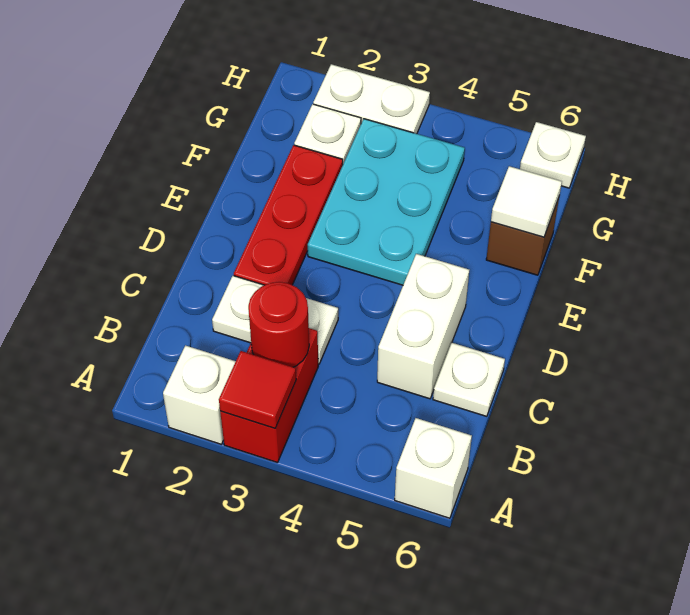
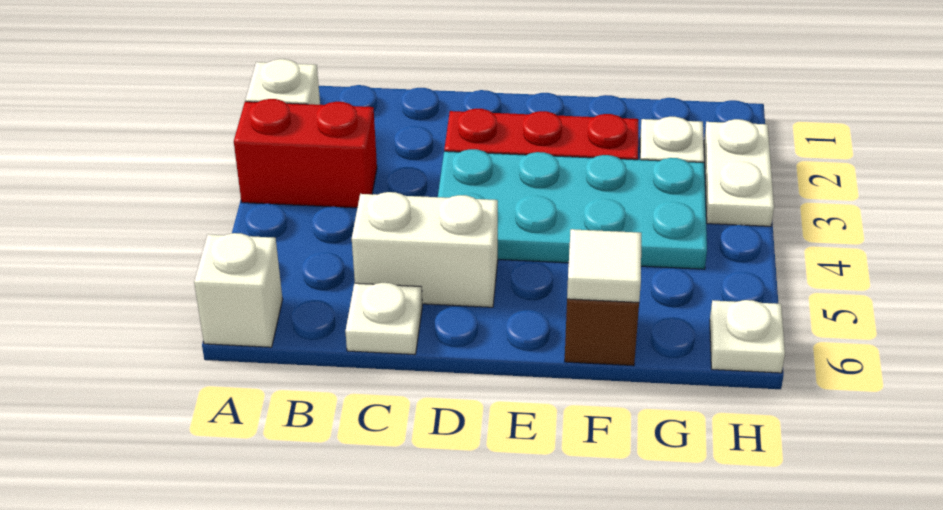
red tile A3 level 2 -> none
red round brick B3 level 2 -> none
white plate C2:C3 level 1 -> none
cyan plate E3:G4 level 1 -> cyan plate D3:G4 level 1

